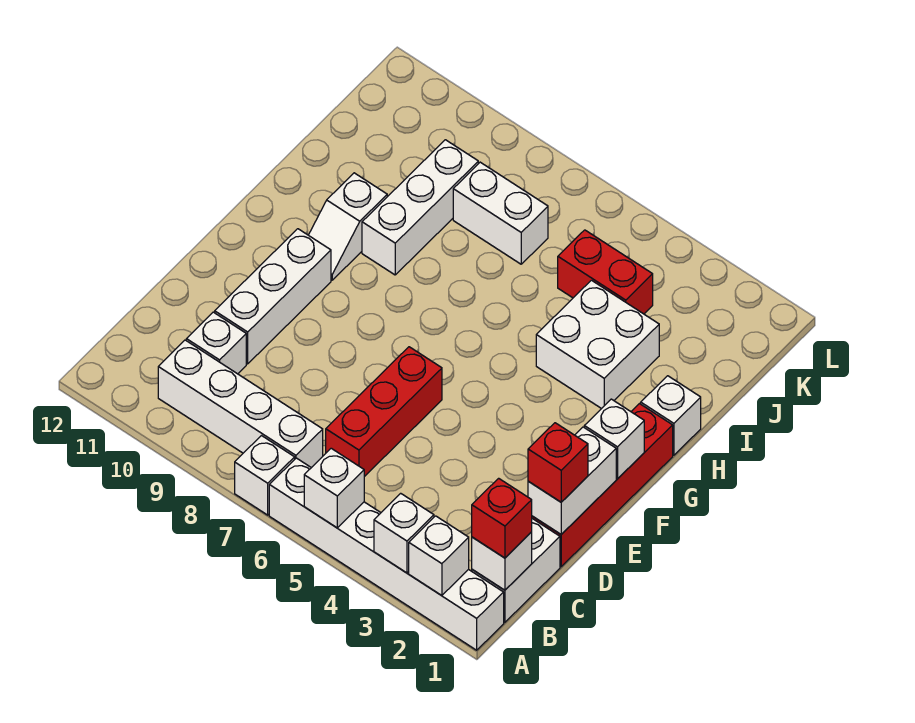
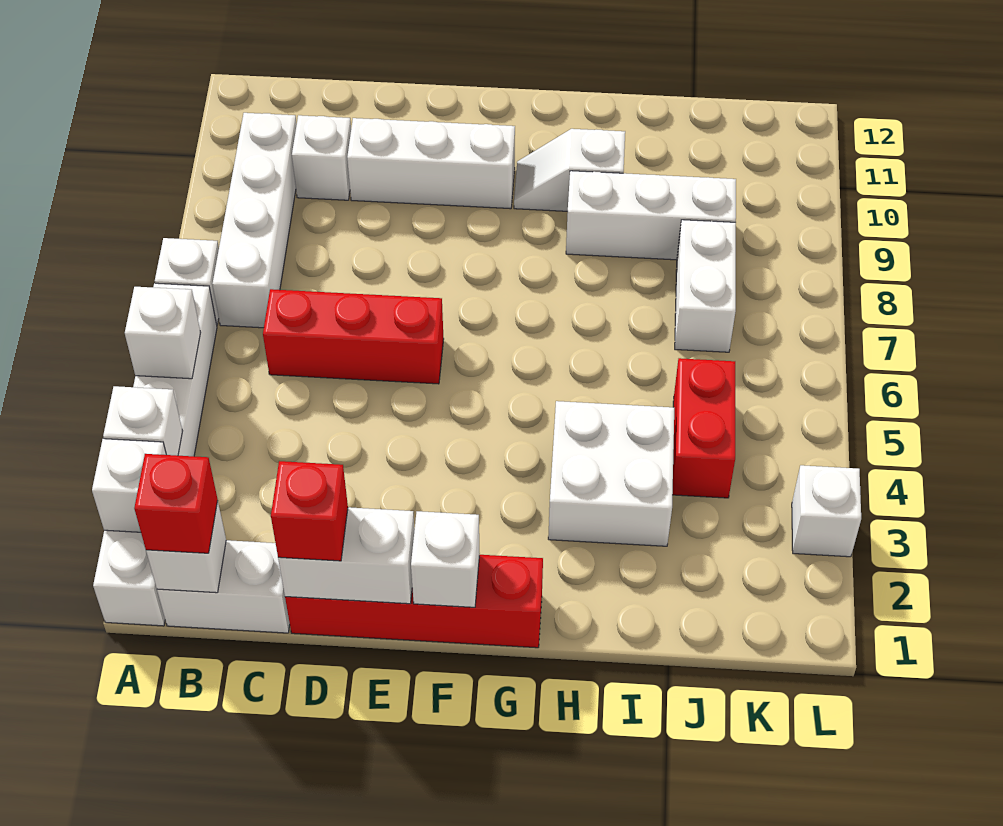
white brick H1 level 1 -> white brick L3 level 1

